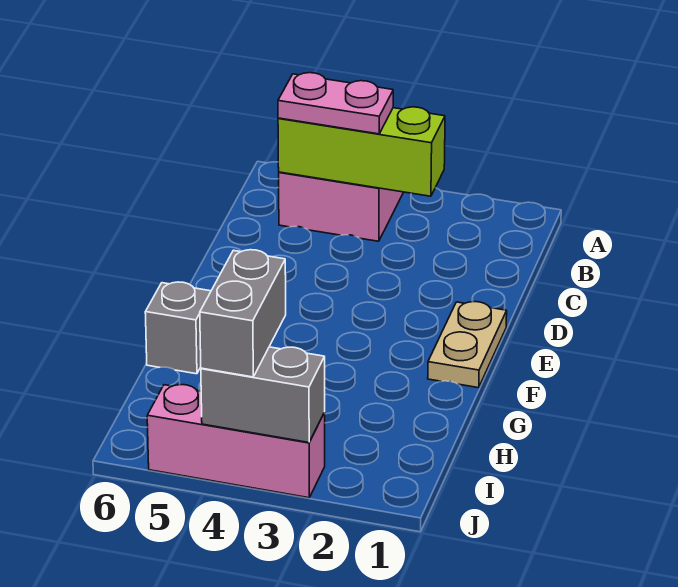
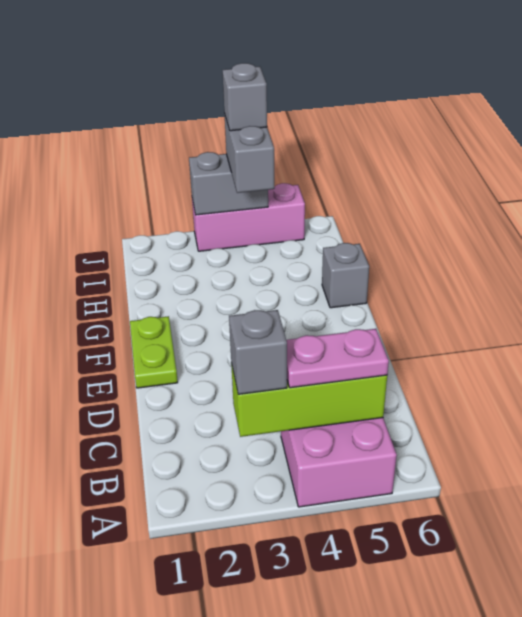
none -> grey brick B3 level 3
tan plate E1:F1 level 1 -> lime plate E1:F1 level 1
none -> grey brick J4 level 4

